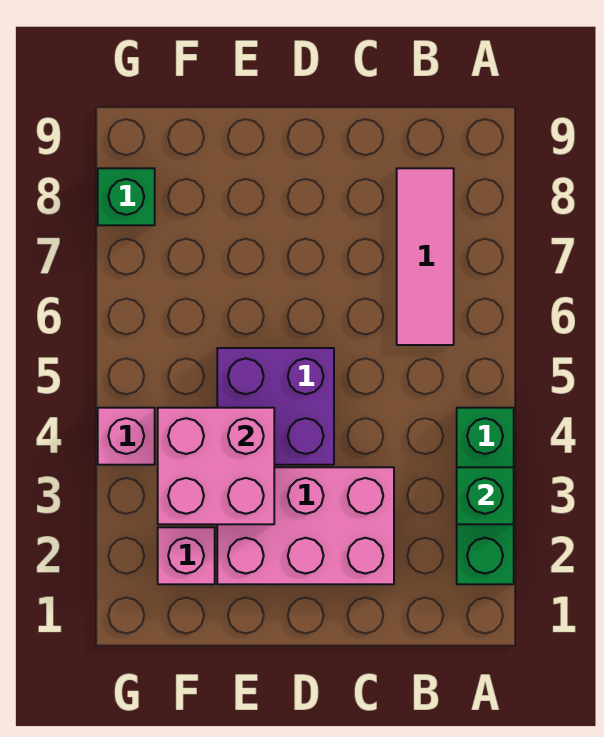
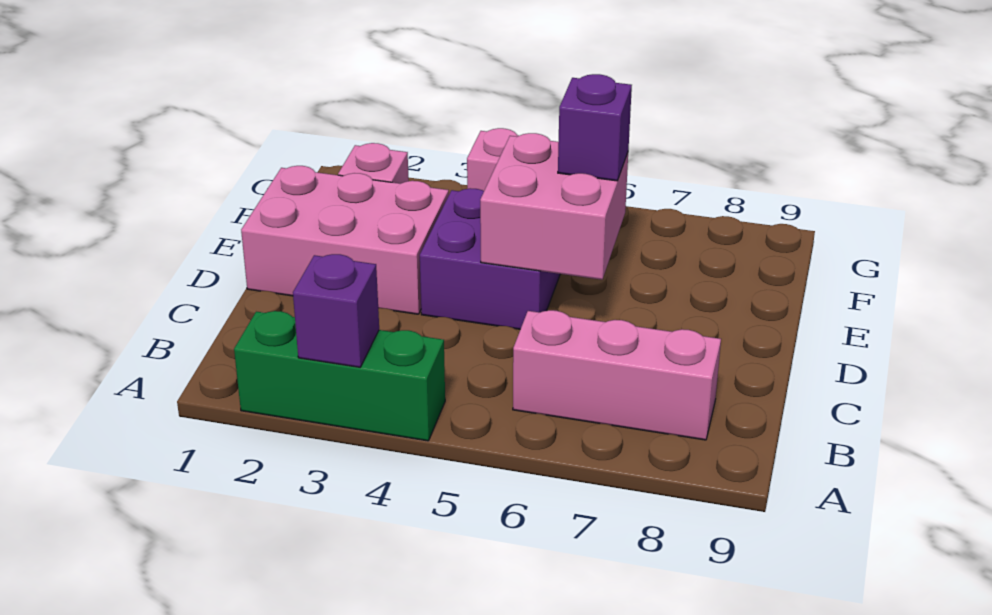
green brick A3 level 2 -> purple brick A3 level 2
pink tile B6:B8 level 1 -> pink brick B6:B8 level 1
pink brick C2:E3 level 1 -> pink brick D1:E3 level 1
pink brick E3:F4 level 2 -> pink brick D5:E6 level 2
none -> purple brick E6 level 3
green brick G8 level 1 -> none

